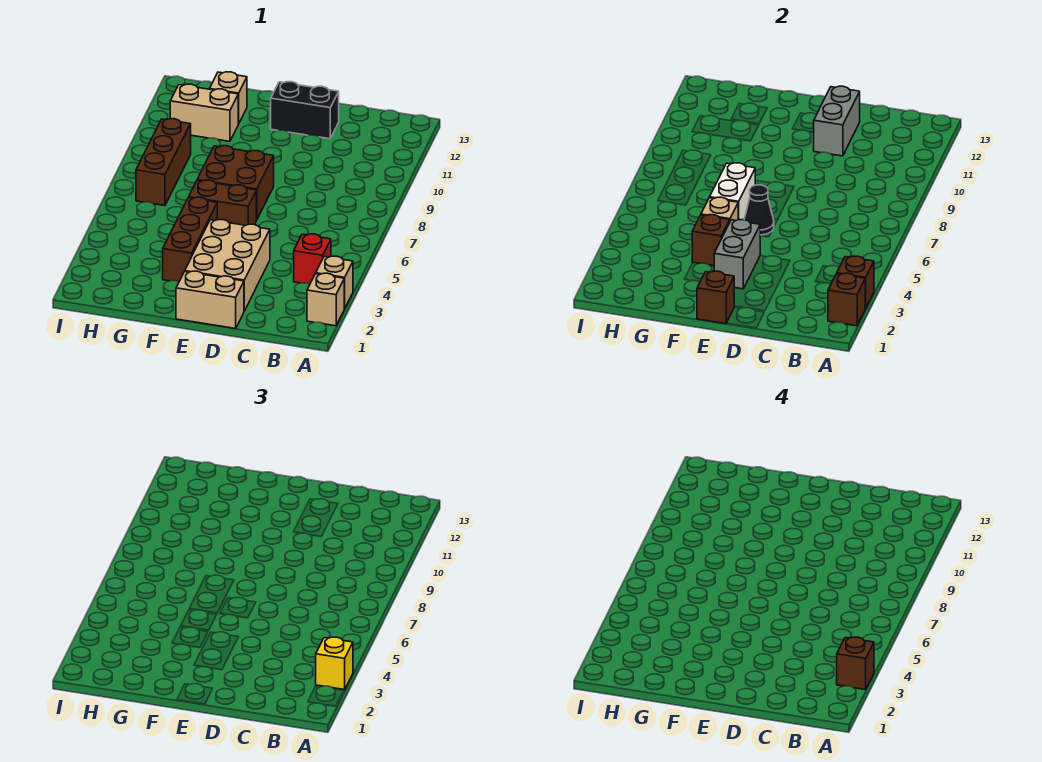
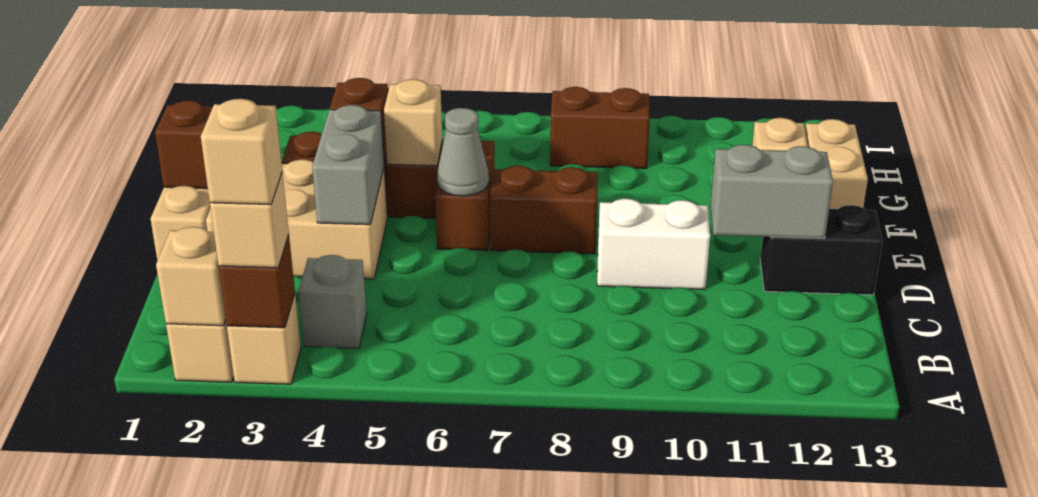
brown brick A2 level 2 -> tan brick A2 level 2
yellow brick A3 level 3 -> tan brick A3 level 3
brown brick A3 level 4 -> tan brick A3 level 4
red brick B4 level 1 -> grey brick B4 level 1
black brick D12:E12 level 1 -> black brick D12:D13 level 1
grey brick E3:E4 level 2 -> grey brick D4:E4 level 2
black cone E6 level 2 -> grey cone E6 level 2
brown brick E7:F8 level 1 -> brown brick E7:E8 level 1
white brick F6:F7 level 2 -> white brick D9:D10 level 1
tan brick G11:H11 level 1 -> tan brick F13:G13 level 1
brown brick H7:H9 level 1 -> brown brick H8:H9 level 1

